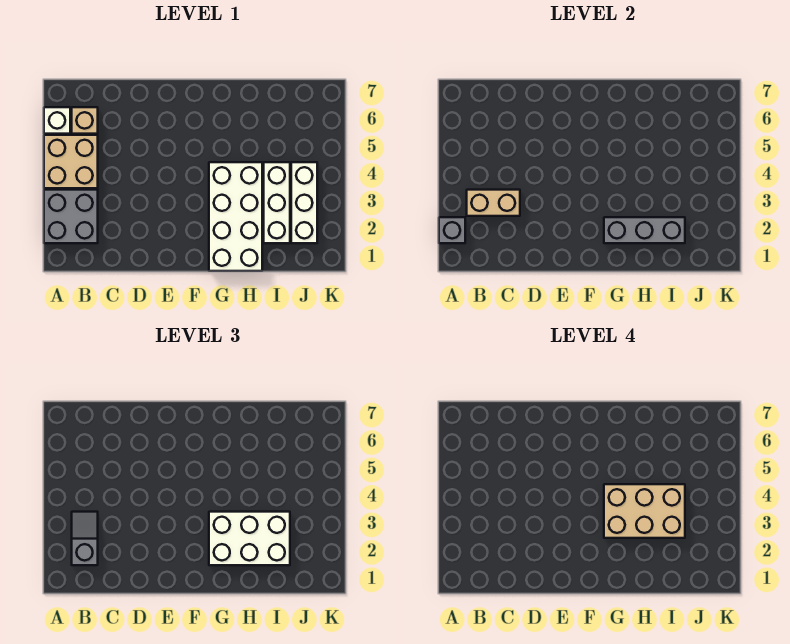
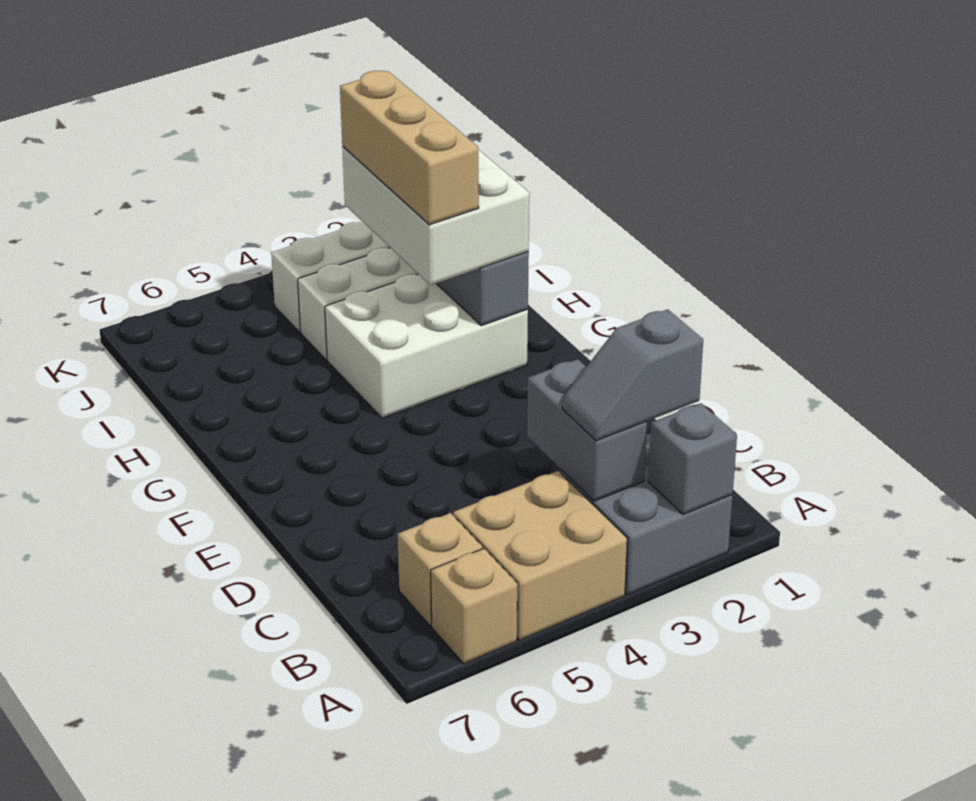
white brick A6 level 1 -> tan brick A6 level 1
tan brick B3:C3 level 2 -> grey brick B3:C3 level 2
white brick G1:H4 level 1 -> white brick G2:H4 level 1
tan brick G3:I4 level 4 -> tan brick G3:I3 level 4

